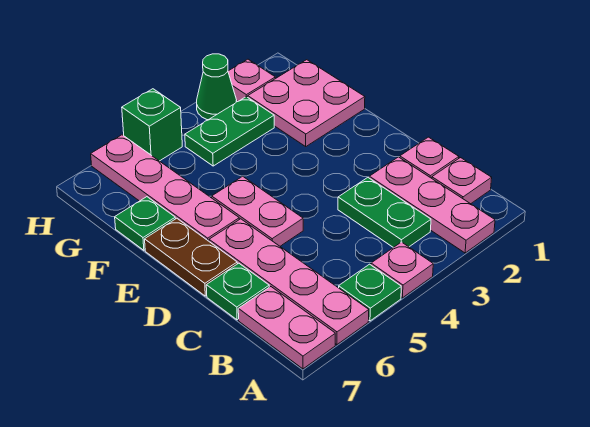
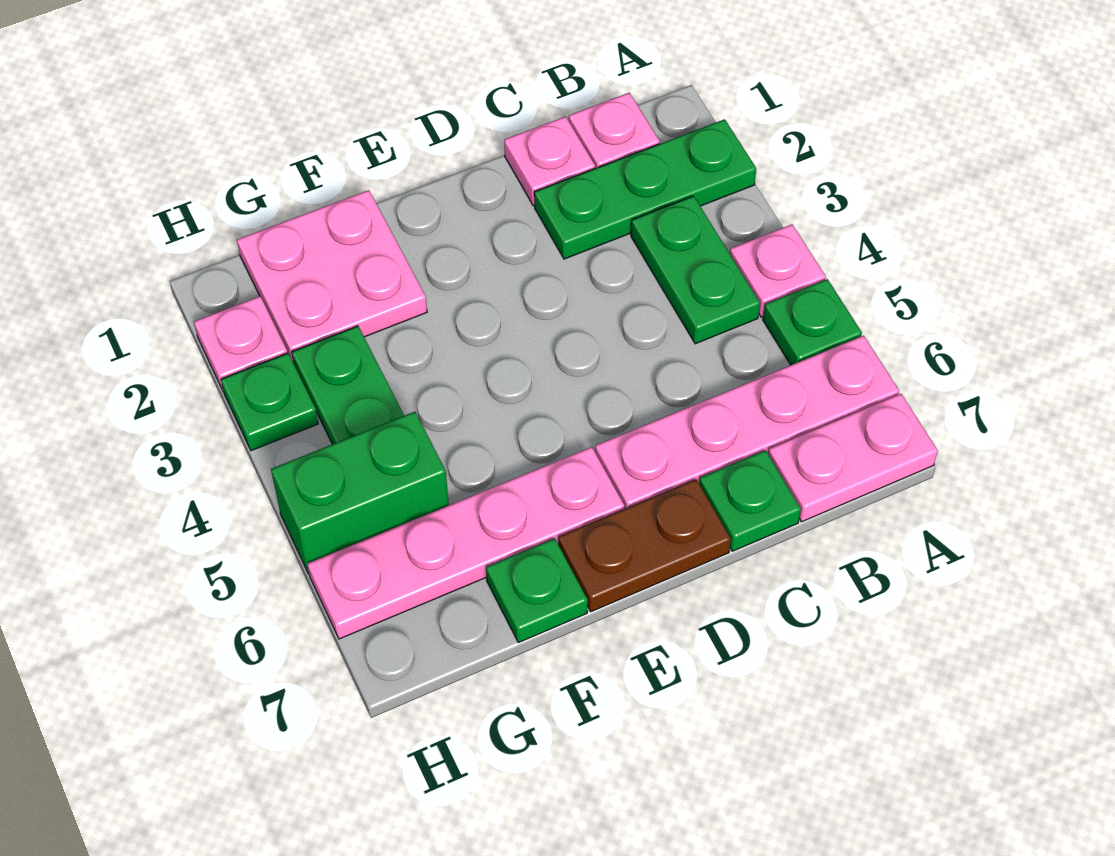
pink plate A2:C2 level 1 -> green plate A2:C2 level 1
green plate B3:C3 level 1 -> green plate B3:B4 level 1
pink plate D5:E5 level 1 -> none
green cone H3 level 1 -> green plate H3 level 1
green brick H5 level 1 -> green brick G5:H5 level 1

